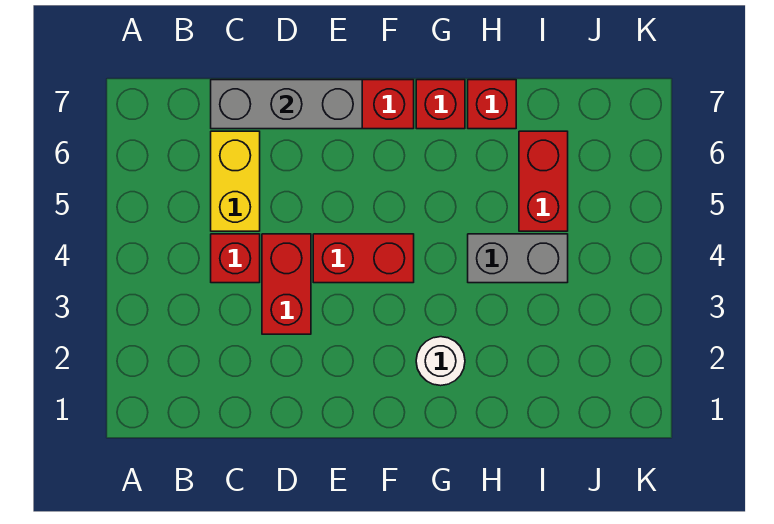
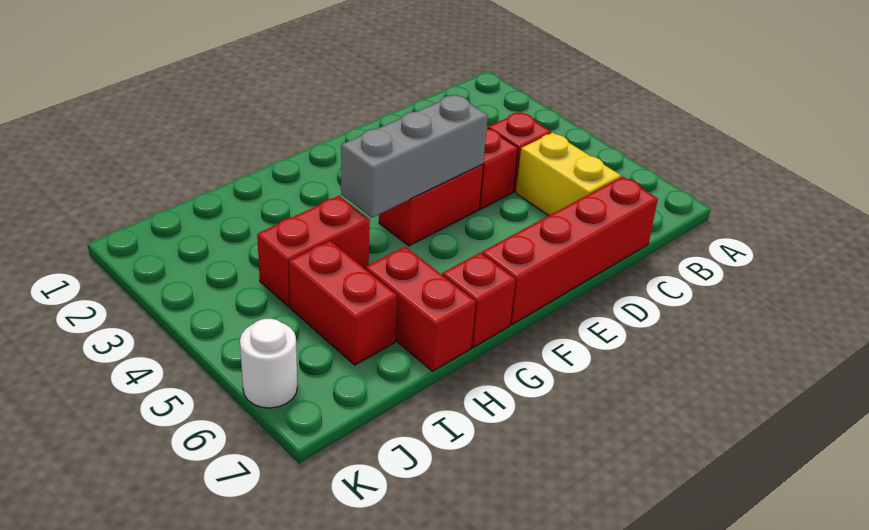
grey brick C7:E7 level 2 -> grey brick E4:G4 level 2
white round brick G2 level 1 -> white round brick K6 level 1
grey brick H4:I4 level 1 -> red brick H4:I4 level 1
red brick H7 level 1 -> red brick H6:H7 level 1

